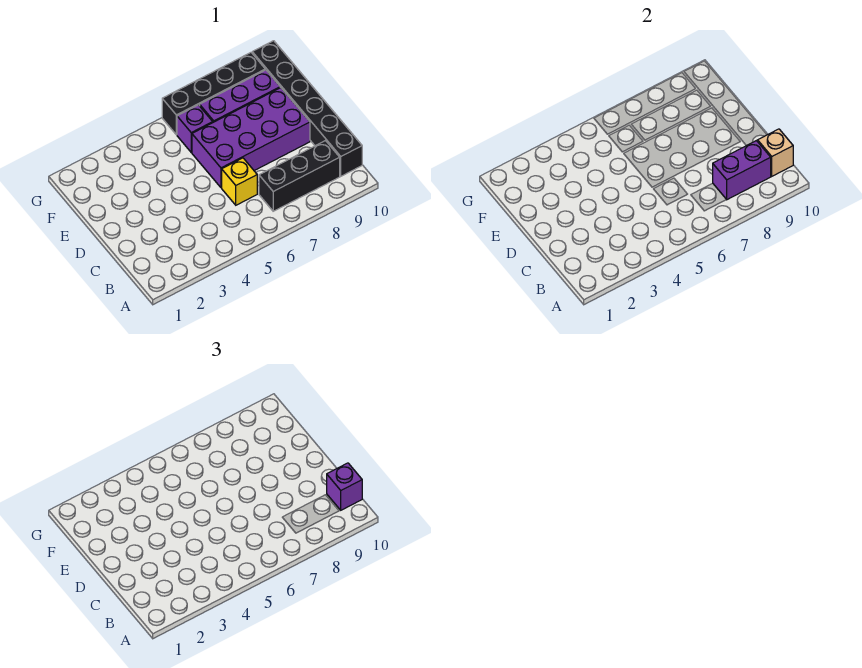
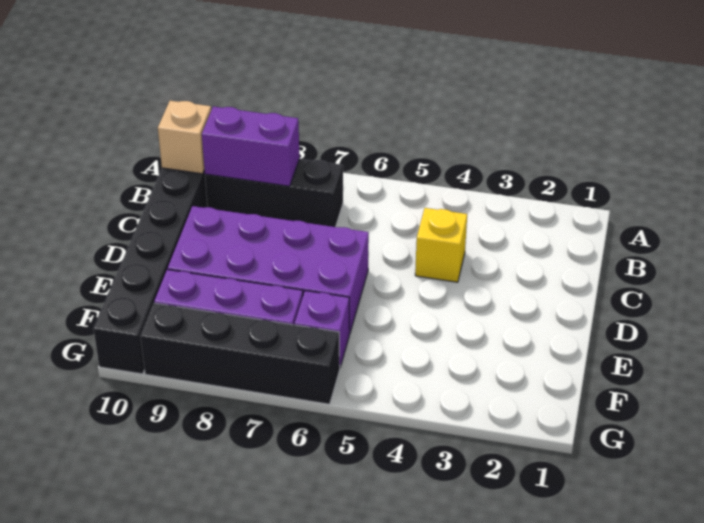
purple brick B10 level 3 -> none
yellow brick C6 level 1 -> yellow brick C4 level 1

